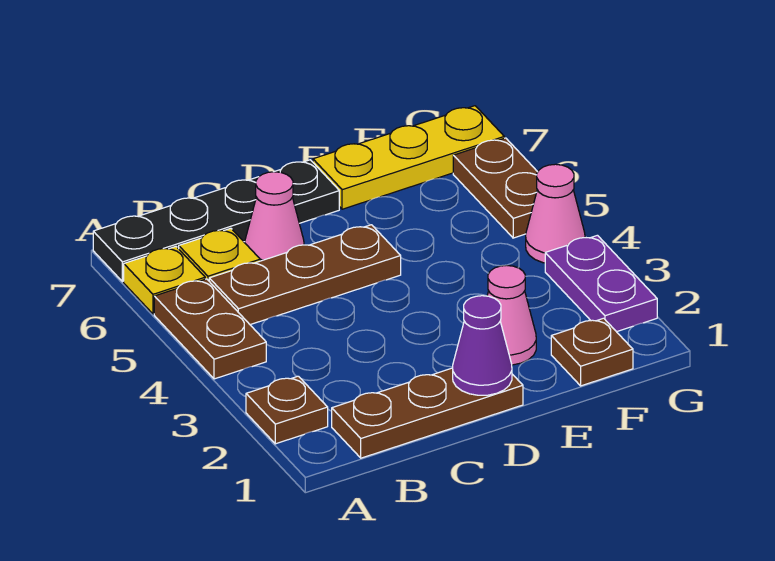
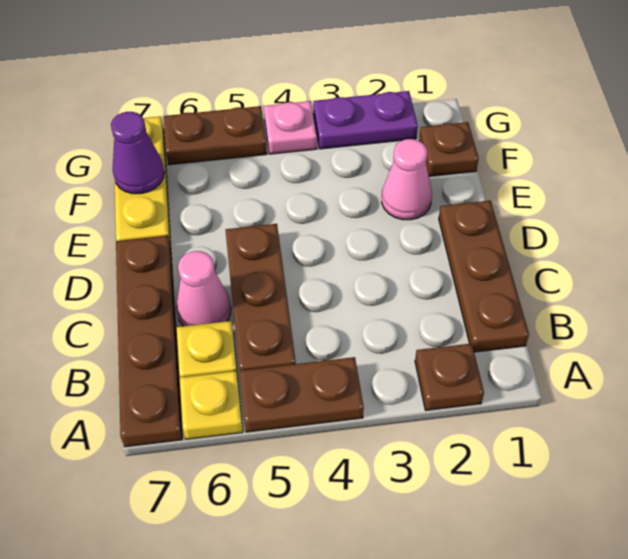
black plate A7:D7 level 1 -> brown plate A7:D7 level 1
purple cone D1 level 2 -> purple cone F7 level 2
pink cone G4 level 1 -> pink plate G4 level 1

